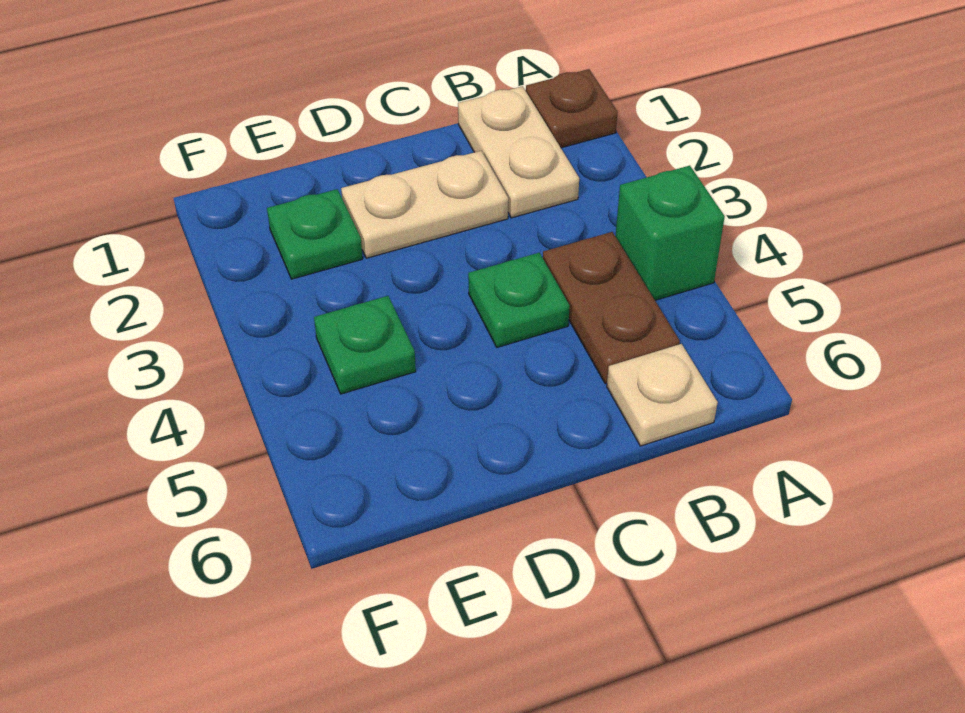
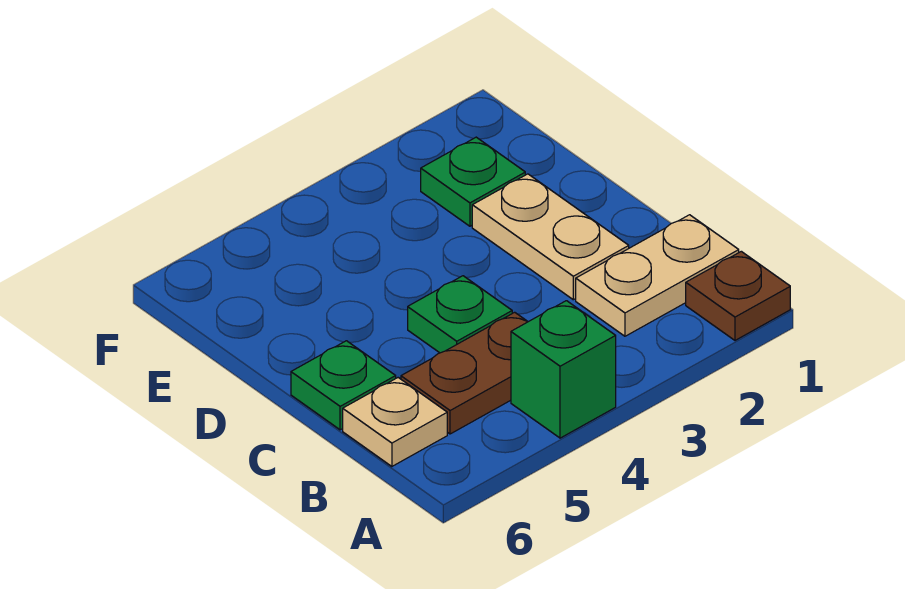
green plate E4 level 1 -> green plate C6 level 1

